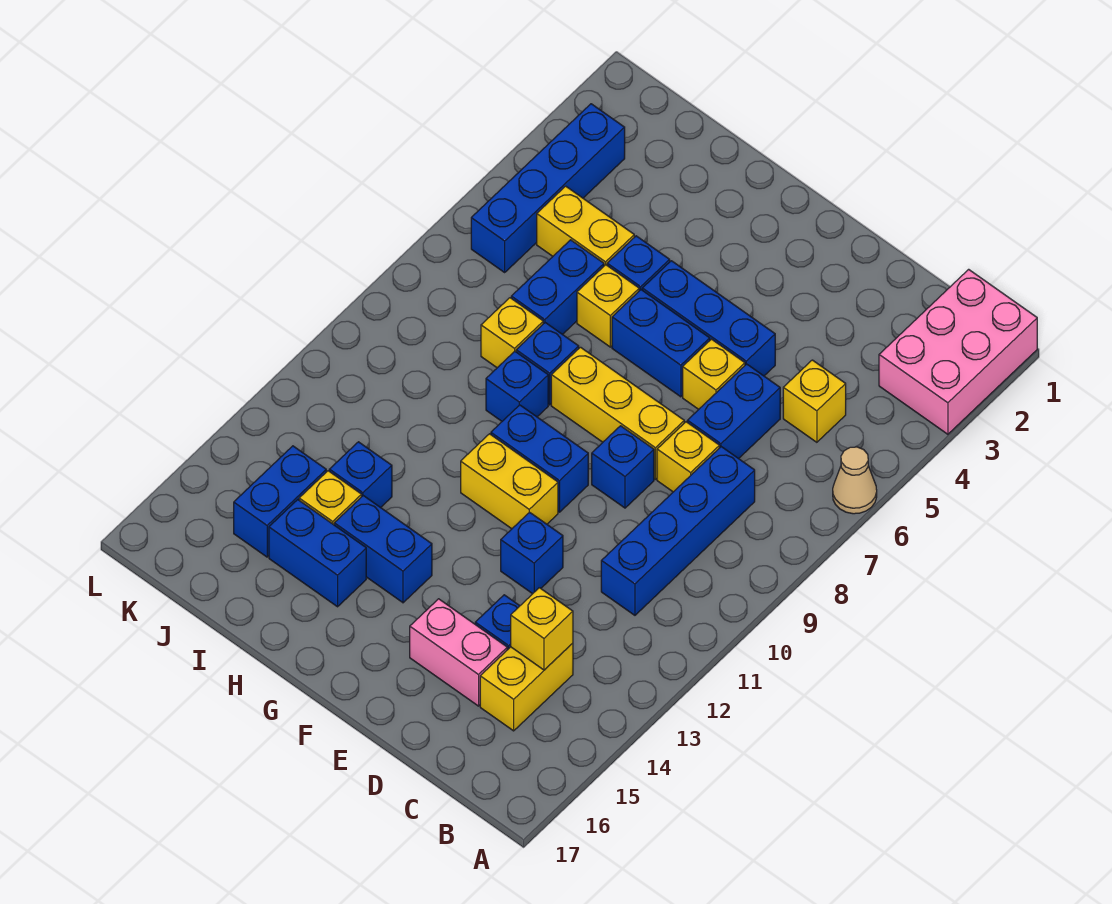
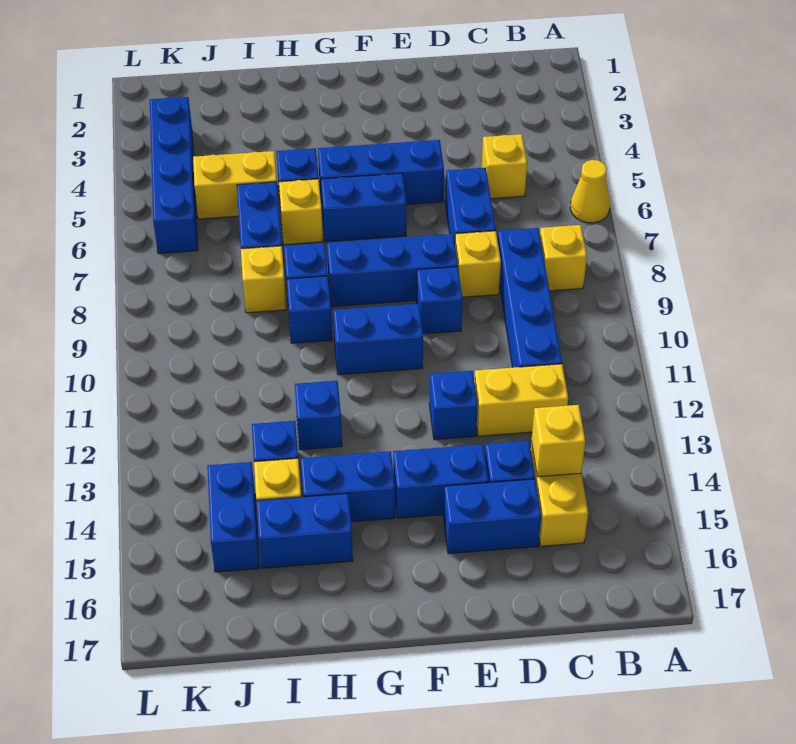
pink brick A1:B3 level 1 -> none
tan cone A6 level 1 -> yellow cone A6 level 1
pink brick D15:E15 level 1 -> blue brick D15:E15 level 1
yellow brick E6 level 1 -> yellow brick B8 level 1
yellow brick E8:G8 level 1 -> blue brick E8:G8 level 1
none -> blue brick E14:F14 level 1
yellow brick F11:G11 level 1 -> yellow brick C12:D12 level 1
none -> blue brick H12 level 1

